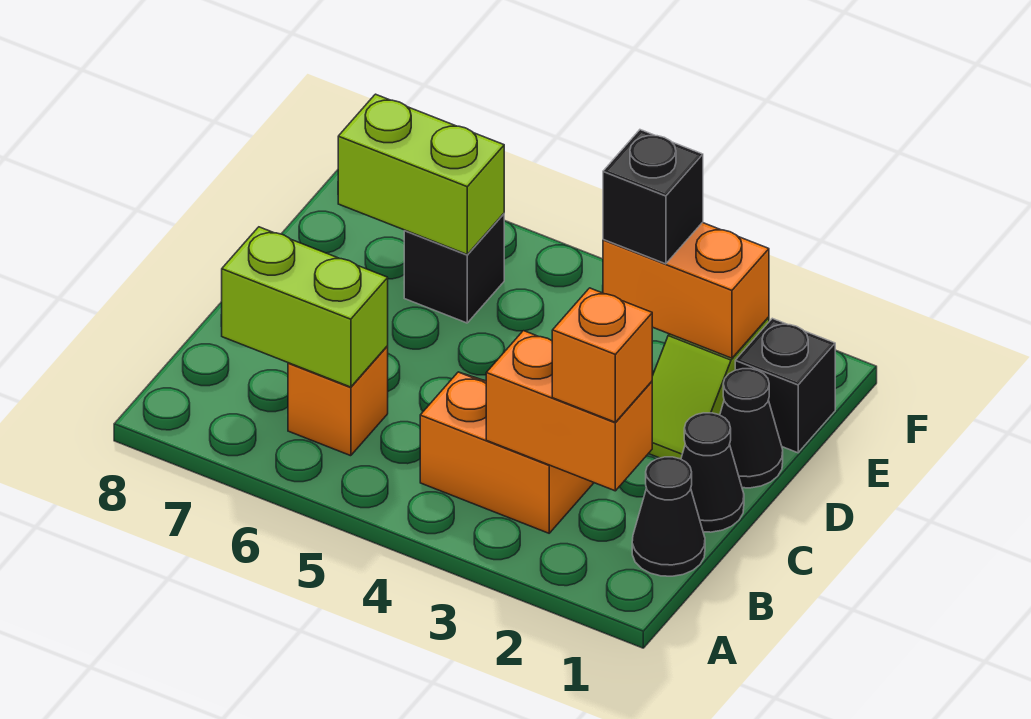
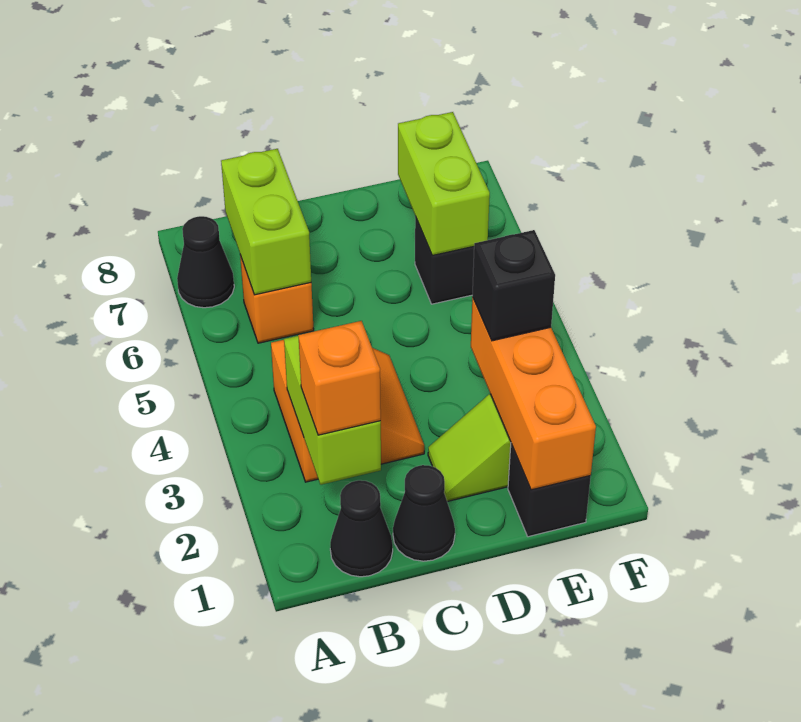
orange brick B2:B3 level 2 -> lime brick B2:B3 level 2
black cone D1 level 1 -> black cone A7 level 1
orange brick E2:E3 level 2 -> orange brick E1:E3 level 2

